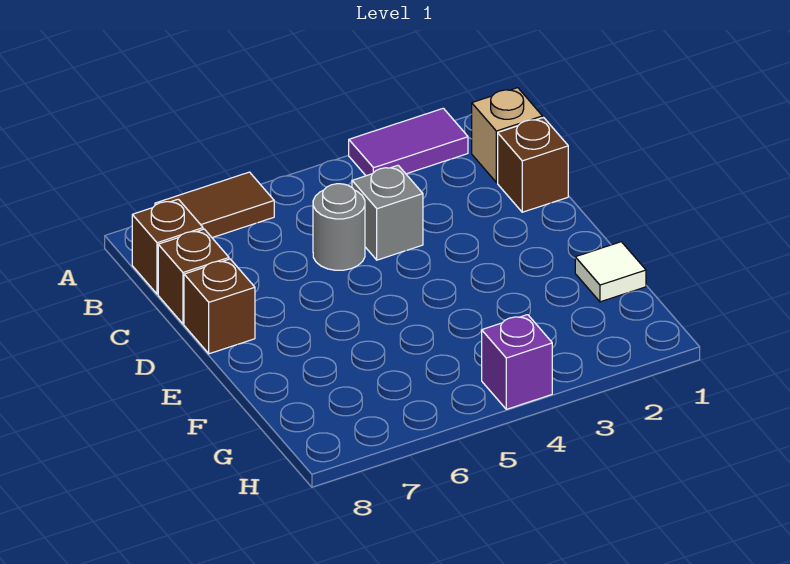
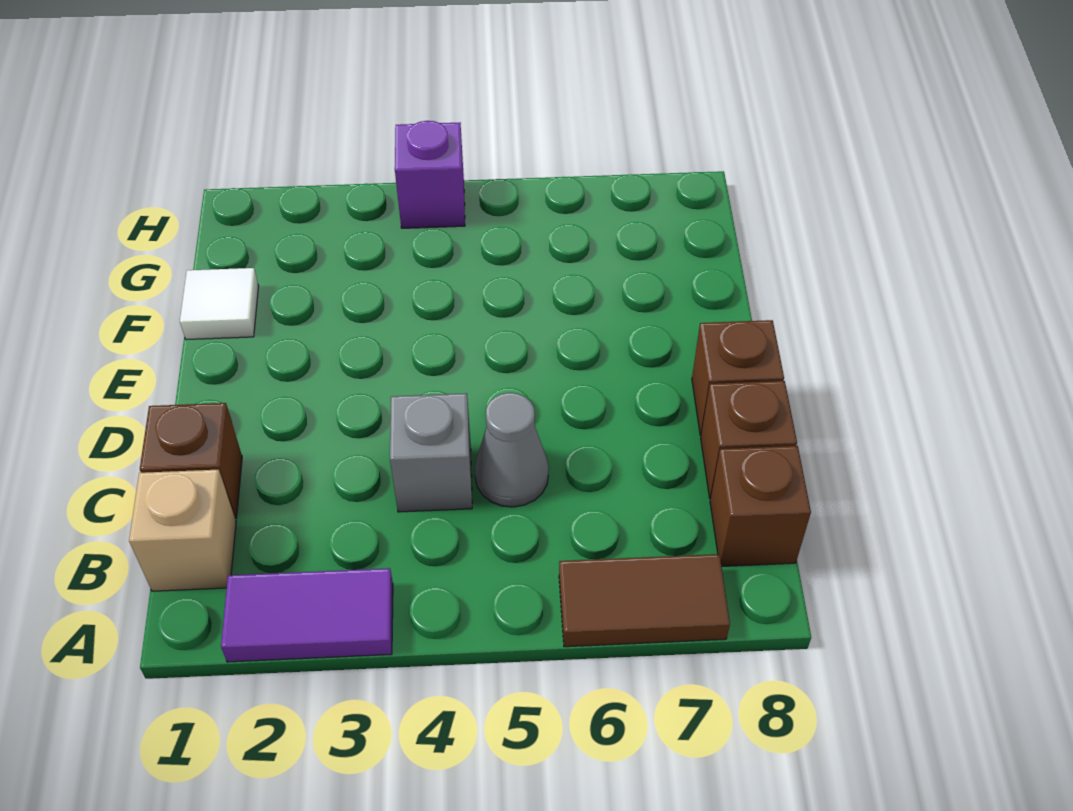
grey round brick C5 level 1 -> grey cone C5 level 1

